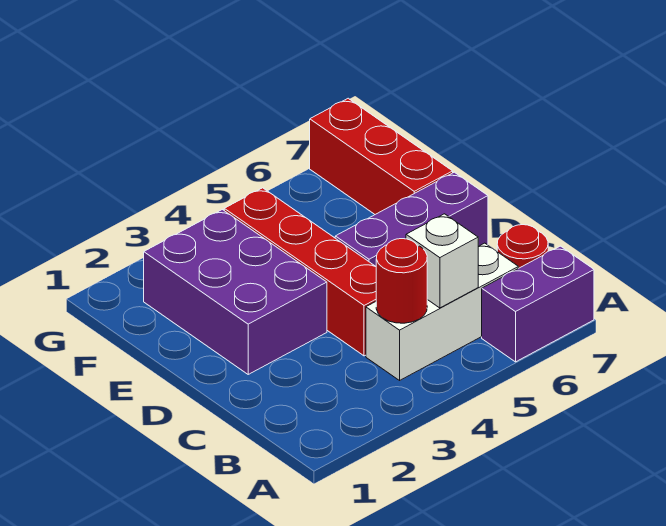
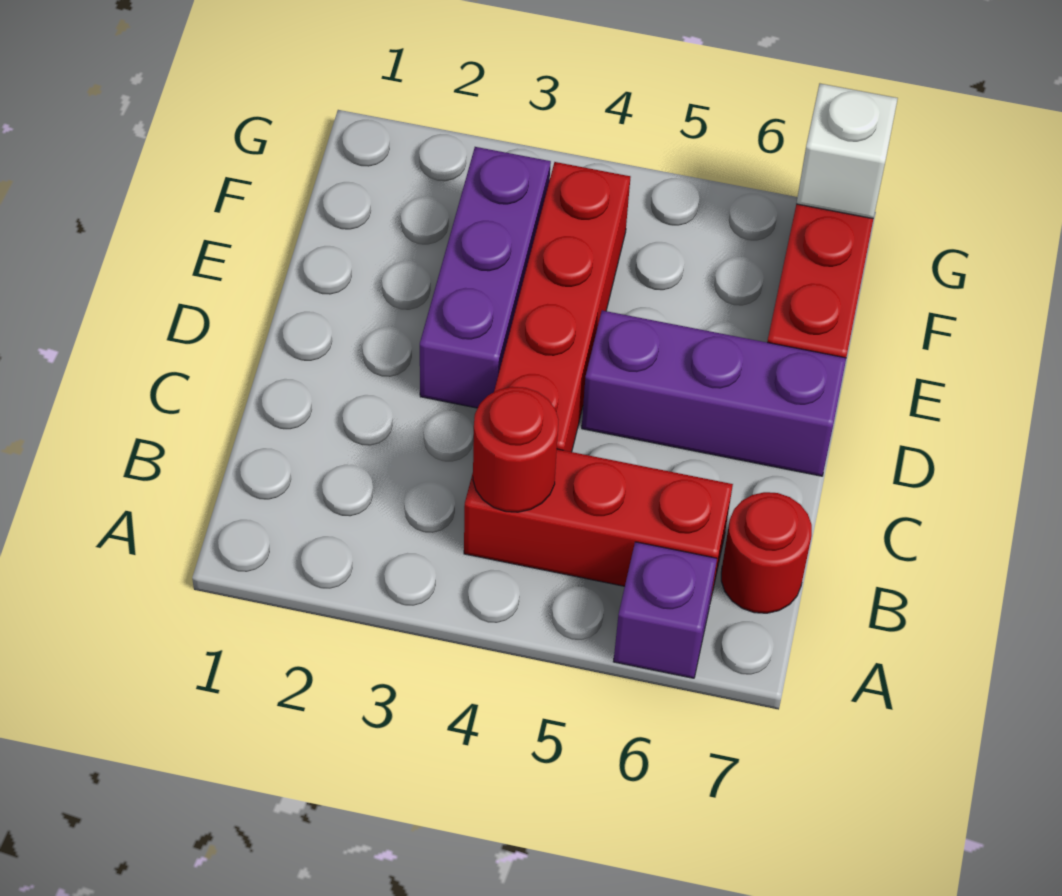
purple brick A6:A7 level 1 -> purple brick A6 level 1
white brick B4:B6 level 1 -> red brick B4:B6 level 1
white brick B5 level 2 -> white brick G7 level 2
purple brick D2:F3 level 1 -> purple brick D3:F3 level 1

